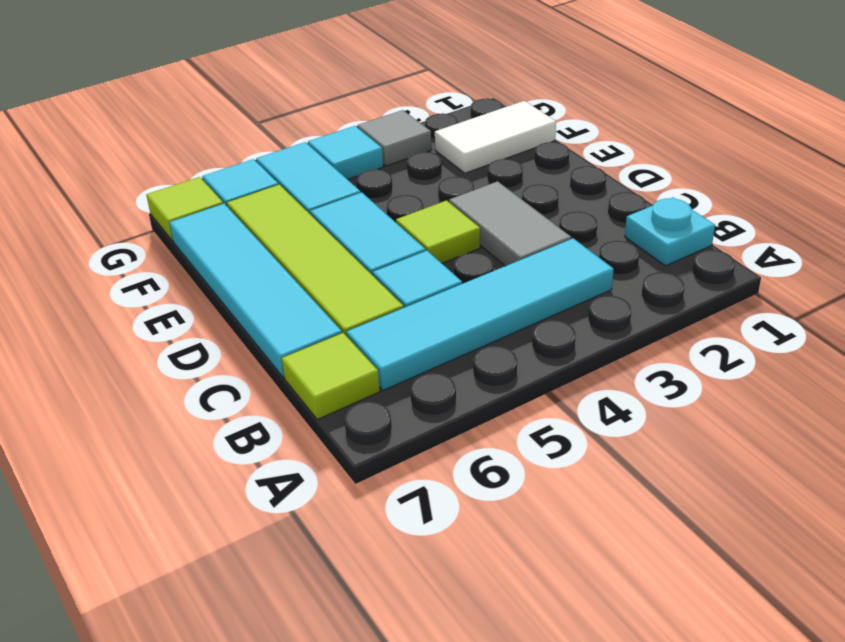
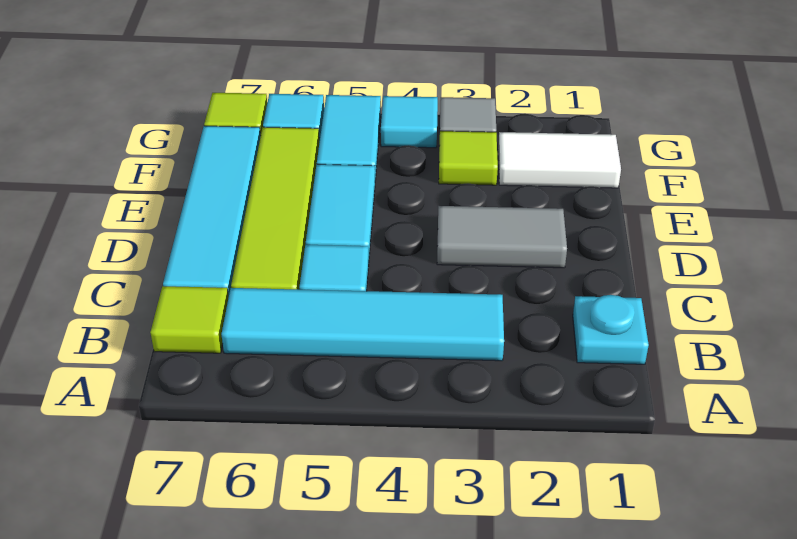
grey tile C3:D3 level 1 -> grey tile D2:D3 level 1
lime tile D4 level 1 -> lime tile F3 level 1

